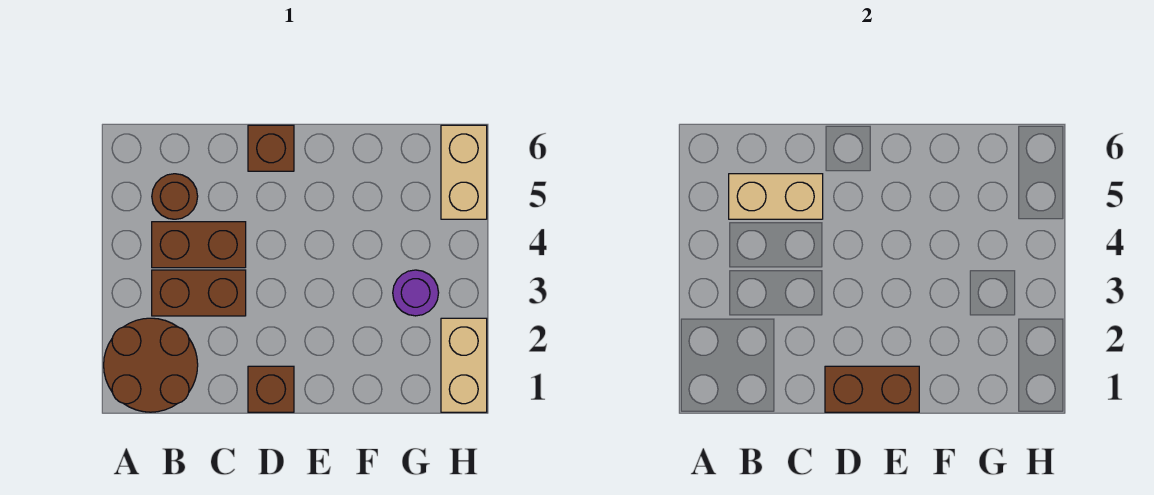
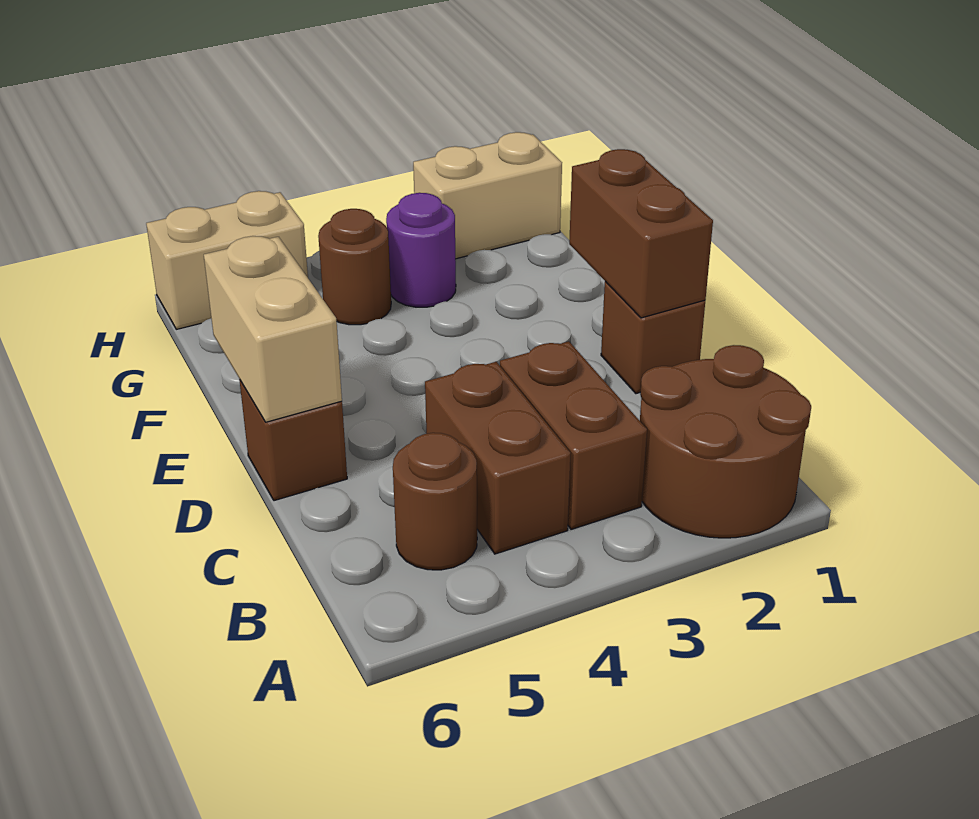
tan brick B5:C5 level 2 -> tan brick D6:E6 level 2
none -> brown round brick G4 level 1

